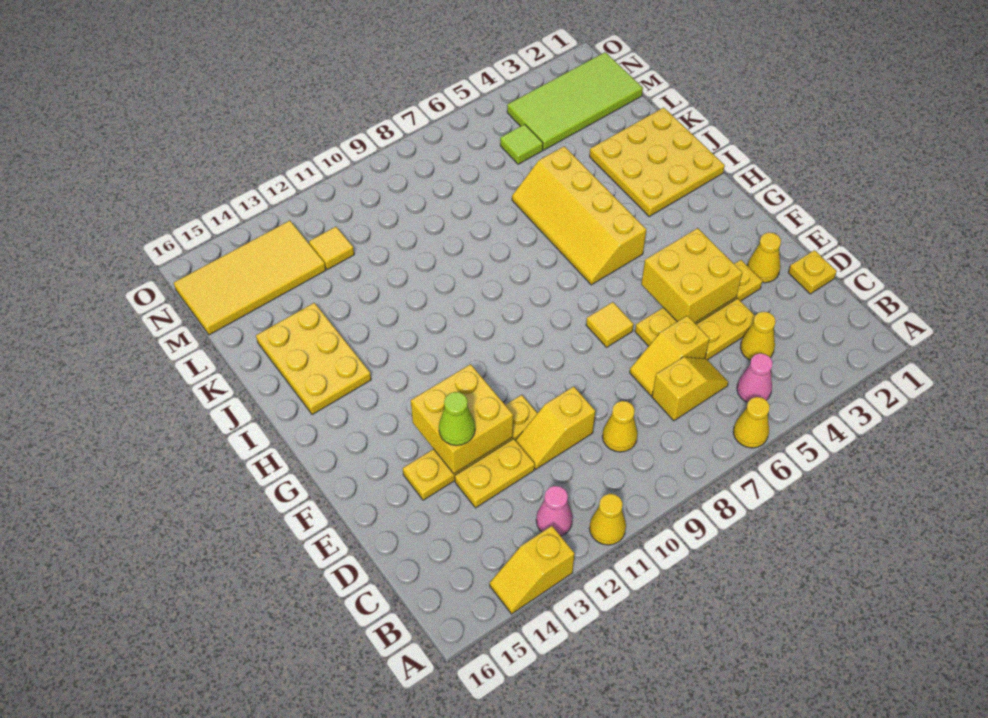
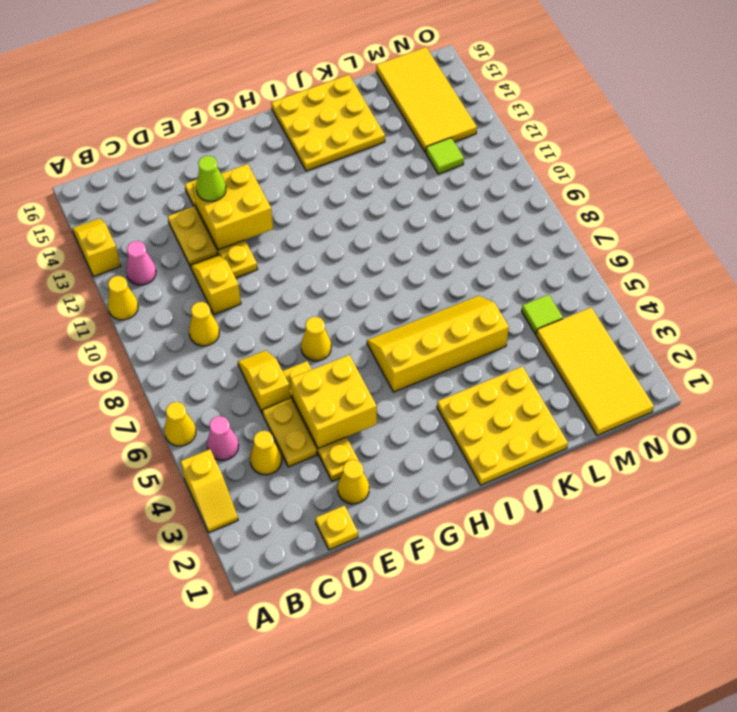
yellow slope C6:C7 level 1 top 7 -> yellow slope A3:A4 level 1 top 4
yellow tile F7 level 1 -> yellow cone F7 level 1
yellow plate I14:K15 level 1 -> yellow plate I14:K16 level 1
lime tile M1:N4 level 1 -> yellow tile M1:N4 level 1
yellow tile M12 level 1 -> lime tile M12 level 1

